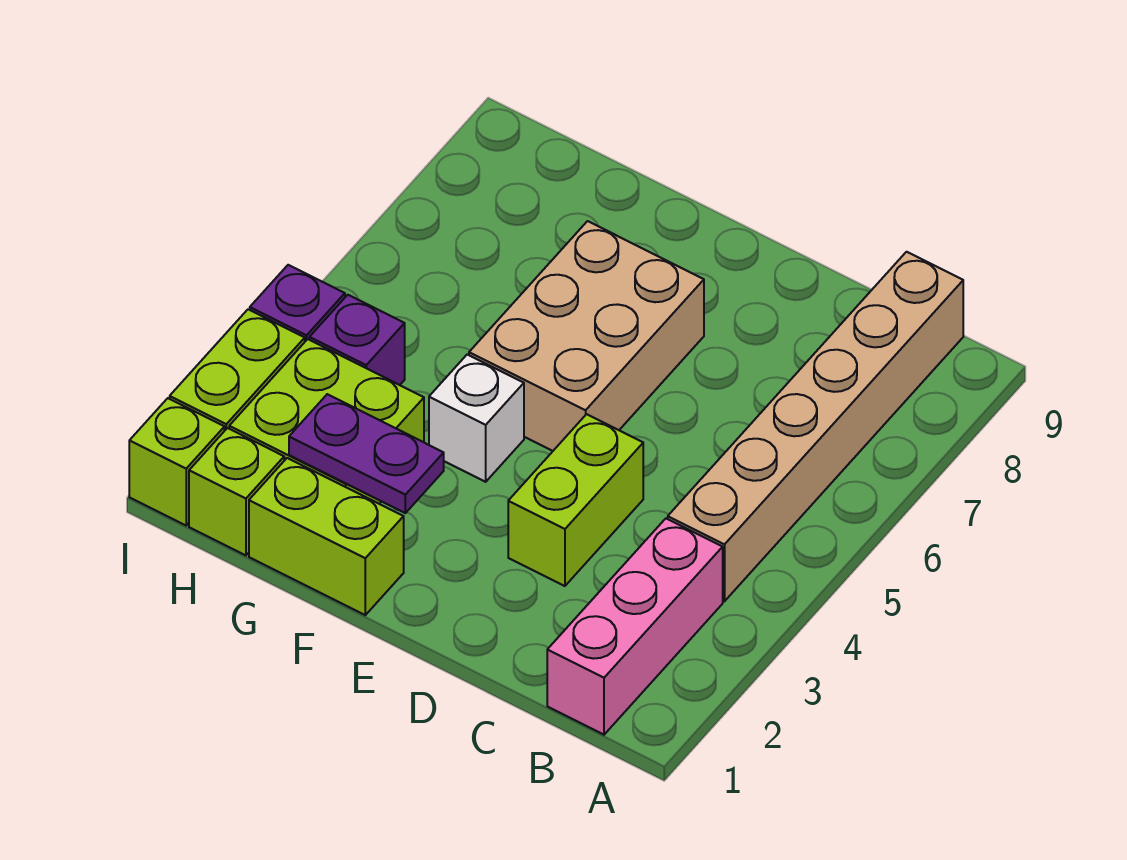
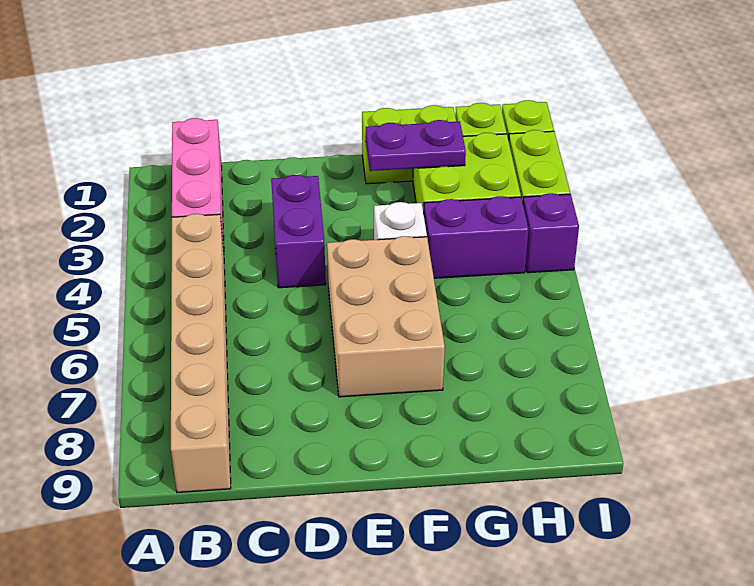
lime brick D3:D4 level 1 -> purple brick D3:D4 level 1
purple brick H4 level 1 -> purple brick G4:H4 level 1

